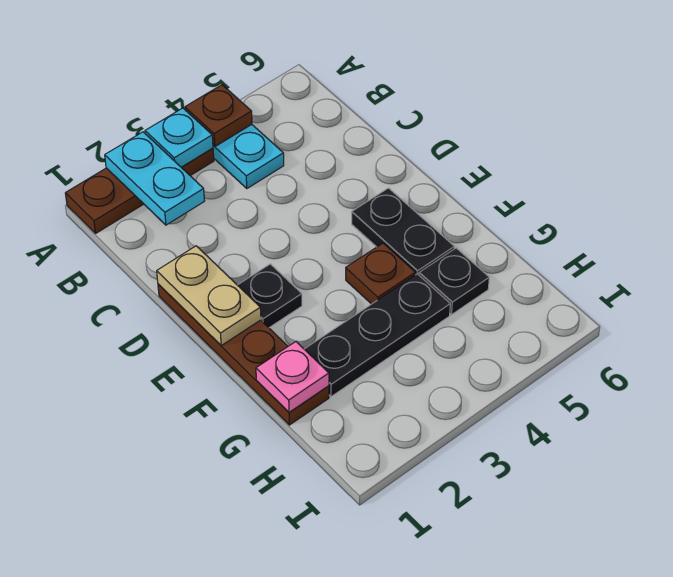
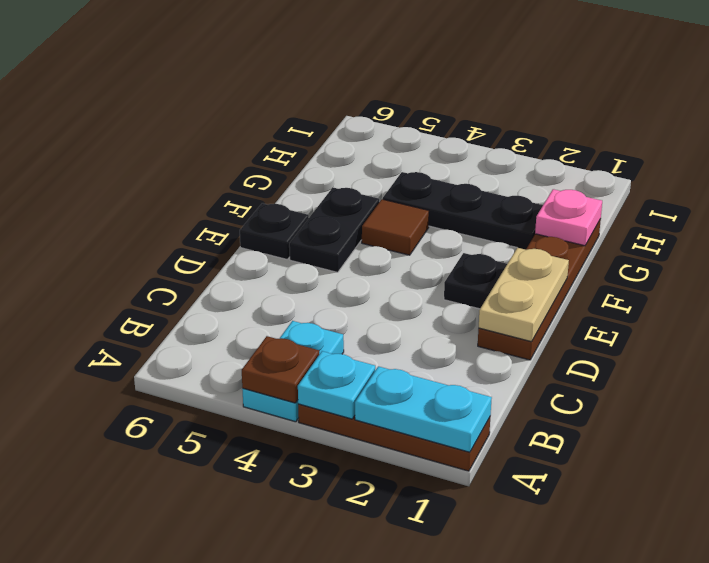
cyan plate A2:B2 level 2 -> cyan plate A1:A2 level 2
brown plate F4 level 1 -> brown tile F4 level 1
black plate G5 level 1 -> black plate E6 level 1

